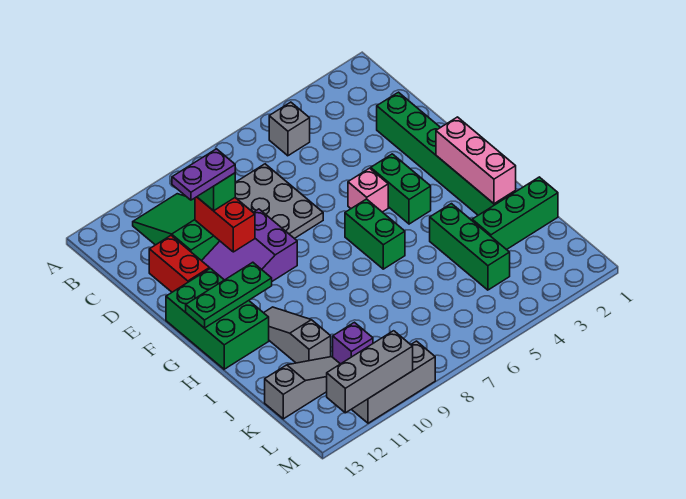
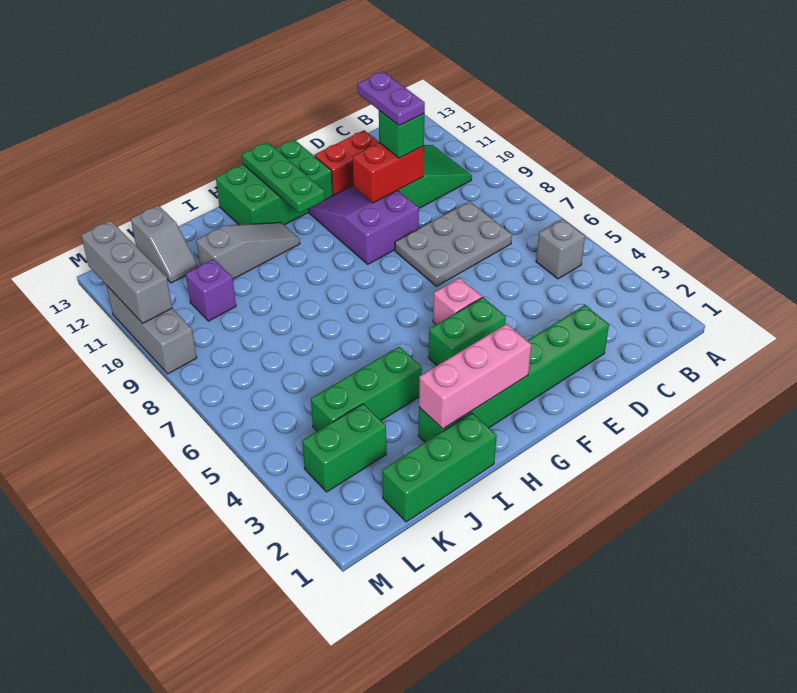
green brick G6:H6 level 1 -> green brick K3:L3 level 1
green brick J1:J3 level 1 -> green brick I1:K1 level 1
grey slope K11:K13 level 1 top 13 -> grey slope K12:K13 level 1 top 13

